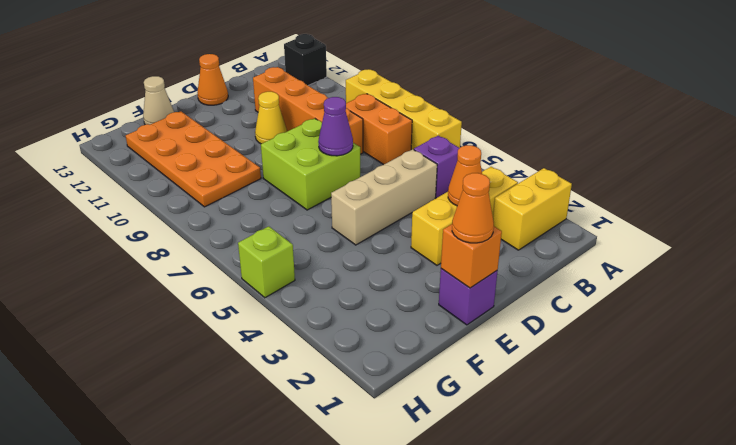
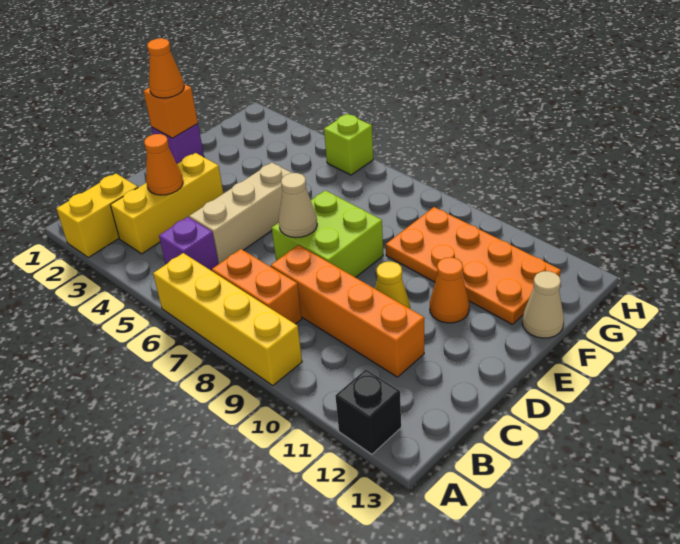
purple cone D7 level 2 -> tan cone D7 level 2
orange cone D13 level 1 -> orange cone E11 level 1

